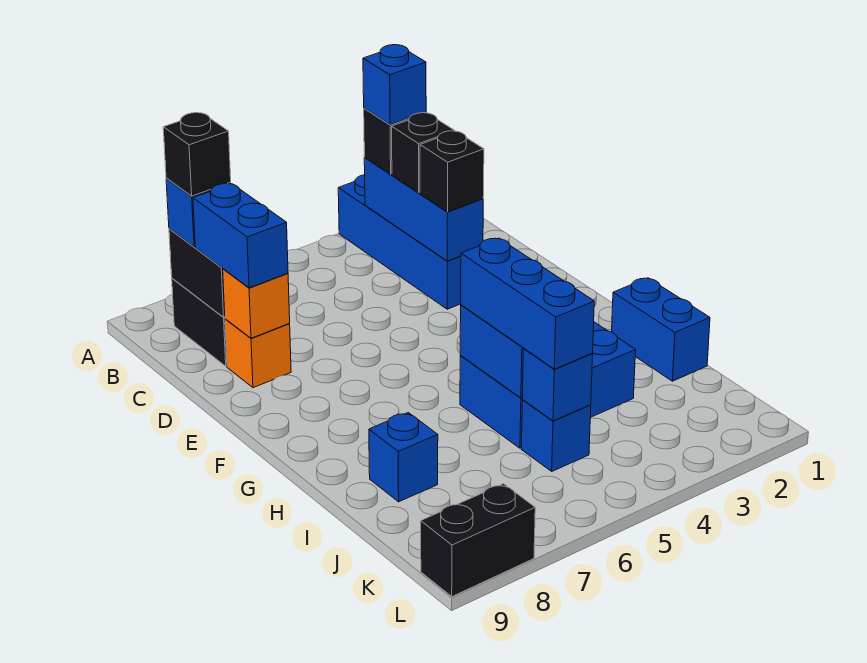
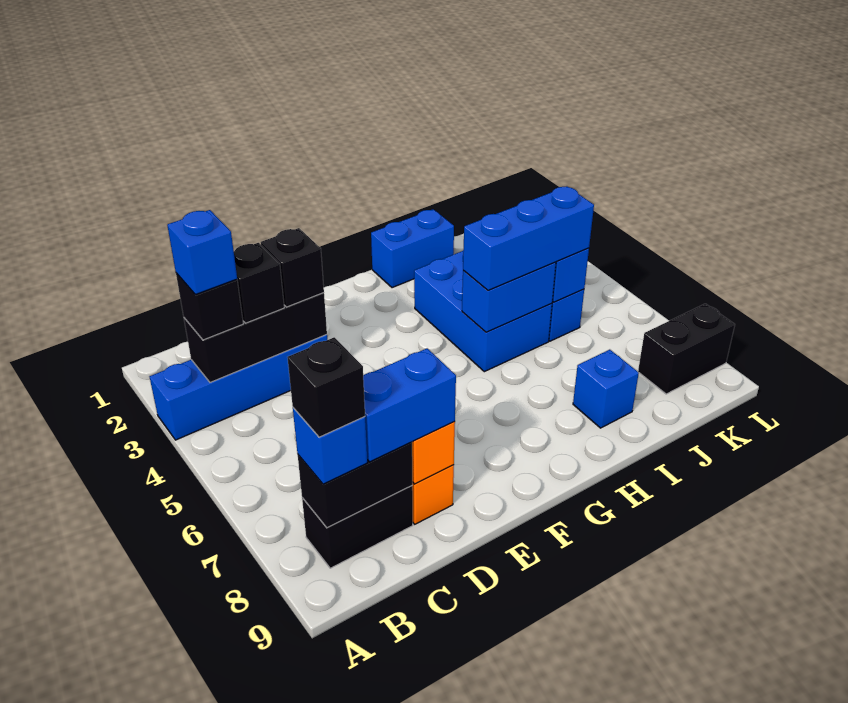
blue brick B3:D3 level 2 -> black brick B3:D3 level 2
black brick L8:L9 level 1 -> black brick K8:L8 level 1

